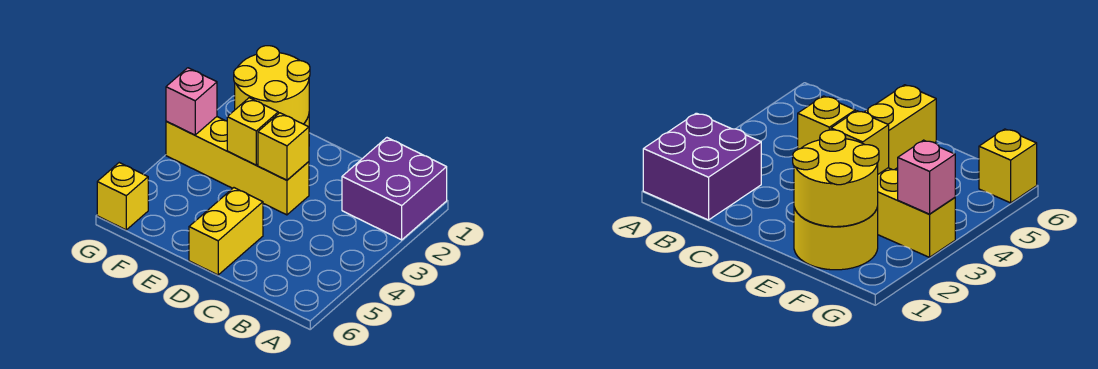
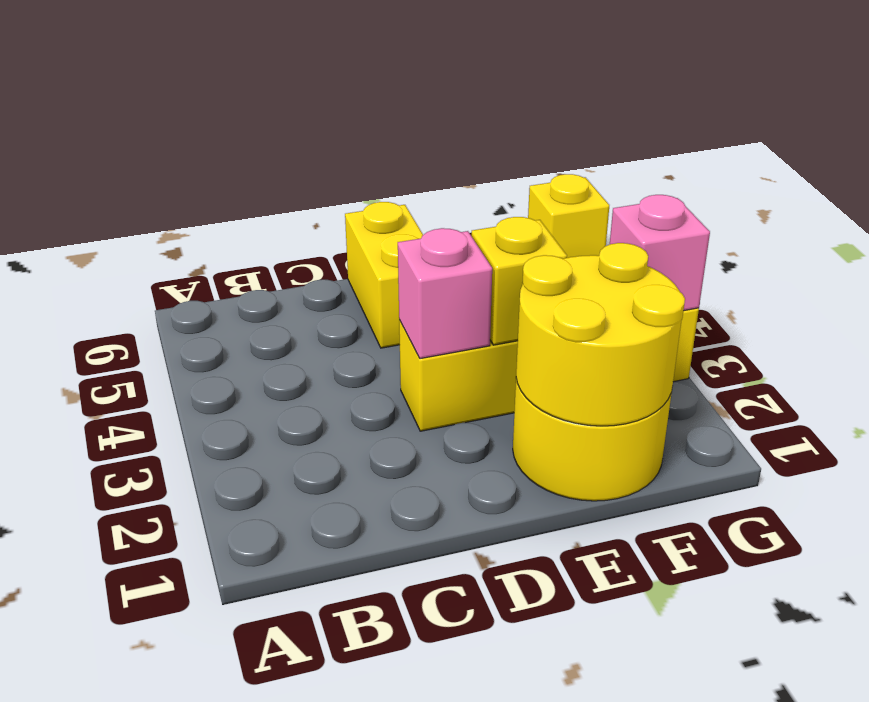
purple brick A1:B2 level 1 -> none
yellow brick D3 level 2 -> pink brick D3 level 2

